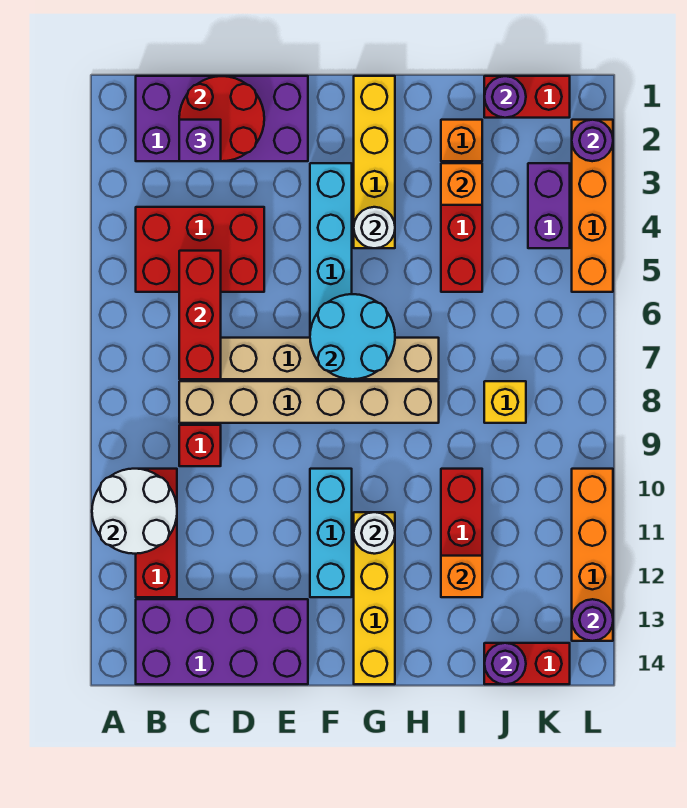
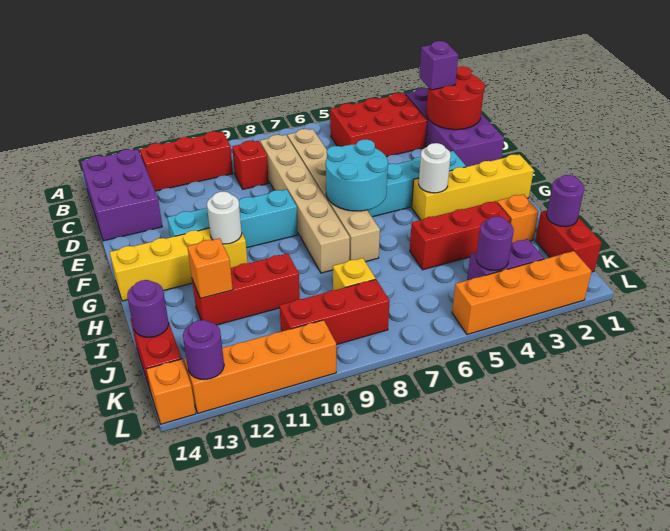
white round brick A10:B11 level 2 -> none
red brick B4:D5 level 1 -> red brick B3:C5 level 1
purple brick B13:E14 level 1 -> purple brick B13:D14 level 1
red brick C5:C7 level 2 -> red brick K8:K10 level 1
cyan brick F10:F12 level 1 -> cyan brick F9:F12 level 1
orange brick I3 level 2 -> orange brick L14 level 1
purple round brick L2 level 2 -> purple round brick K4 level 2

